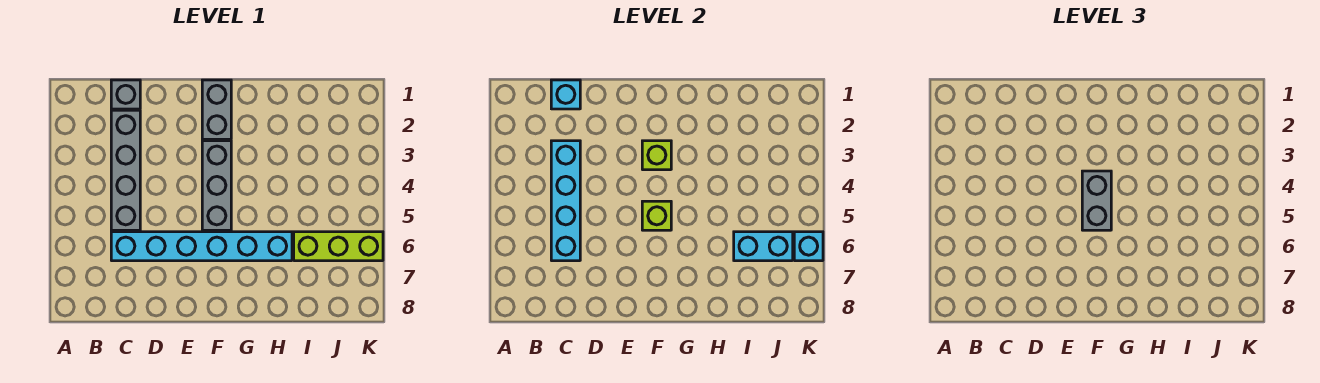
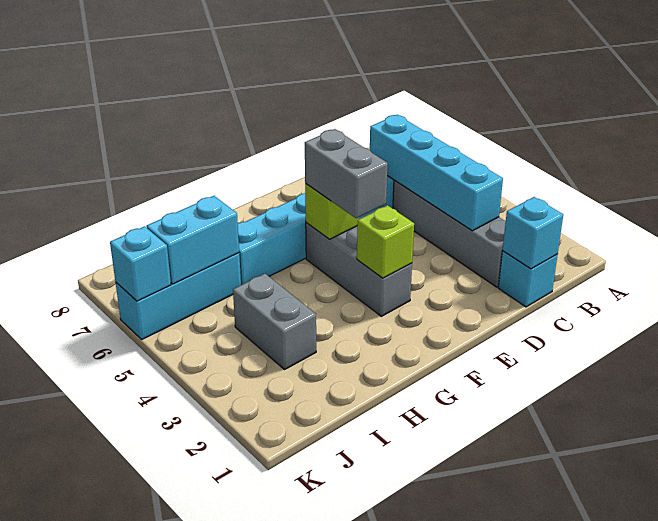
grey brick C1 level 1 -> cyan brick C1 level 1
grey brick F1:F2 level 1 -> grey brick I3:I4 level 1
lime brick I6:K6 level 1 -> cyan brick I6:K6 level 1

